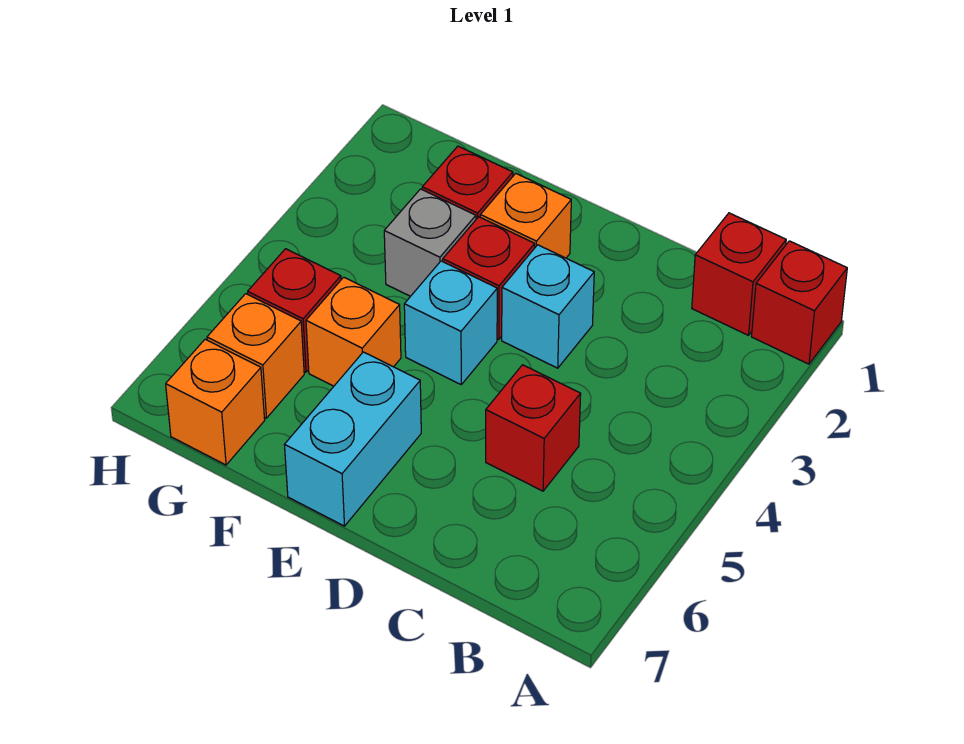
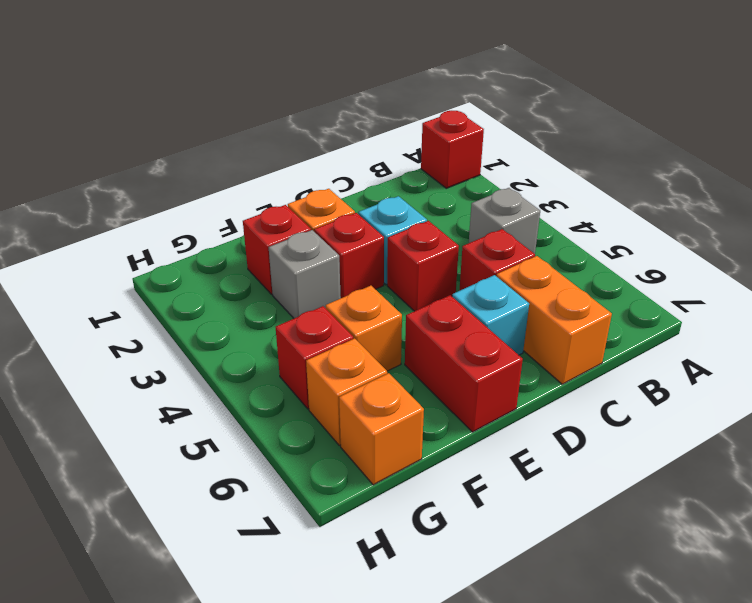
red brick B1 level 1 -> red brick D4 level 1
none -> grey brick B4 level 1
none -> orange brick C6:C7 level 1
cyan brick E4 level 1 -> cyan brick D6 level 1
cyan brick E6:E7 level 1 -> red brick E6:E7 level 1

